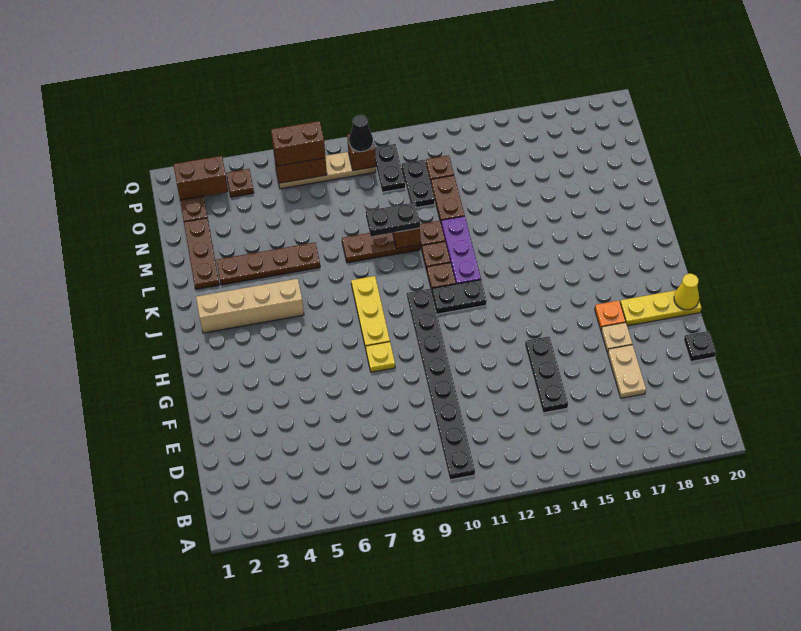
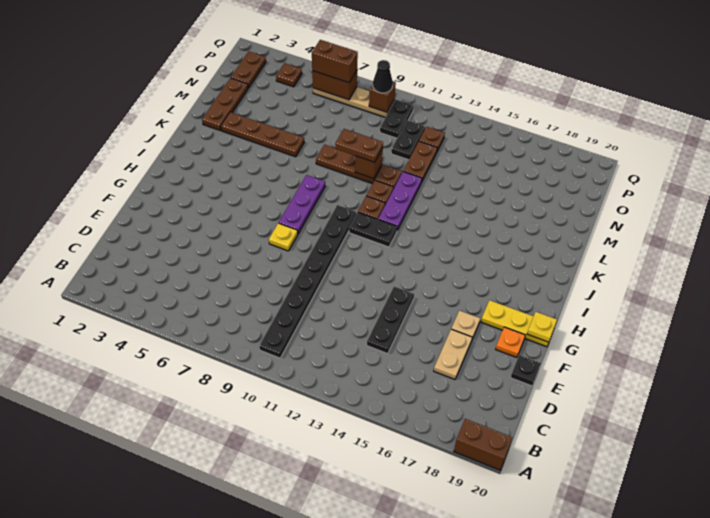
orange plate G17 level 1 -> orange plate F19 level 1
yellow cone G20 level 2 -> yellow plate G20 level 2
yellow plate H8:J8 level 1 -> purple plate H8:J8 level 1
tan brick J2:J5 level 1 -> none
black plate L9:L10 level 3 -> brown plate L9:L10 level 3
brown brick P2:P3 level 2 -> brown brick A19:A20 level 1

